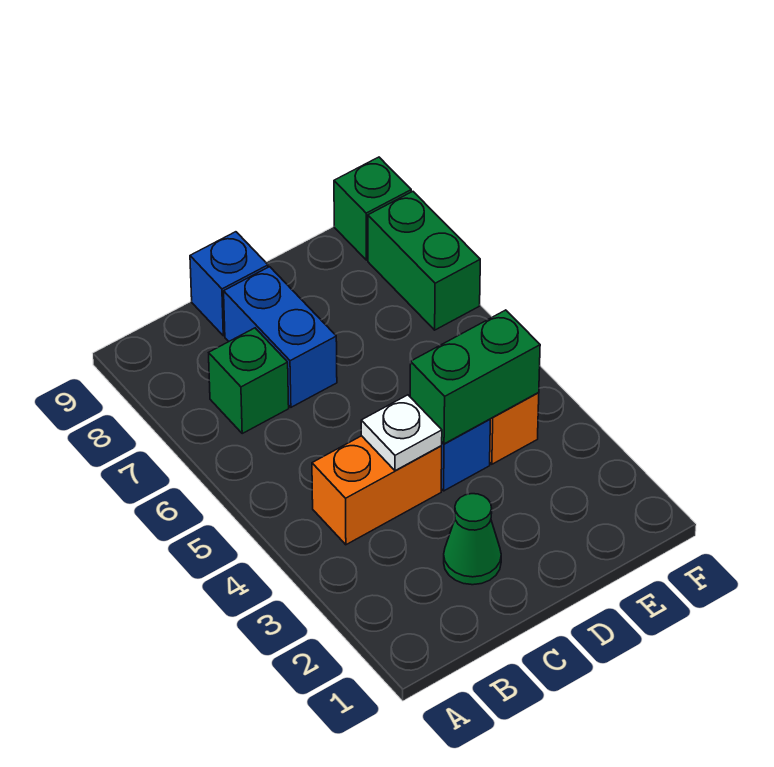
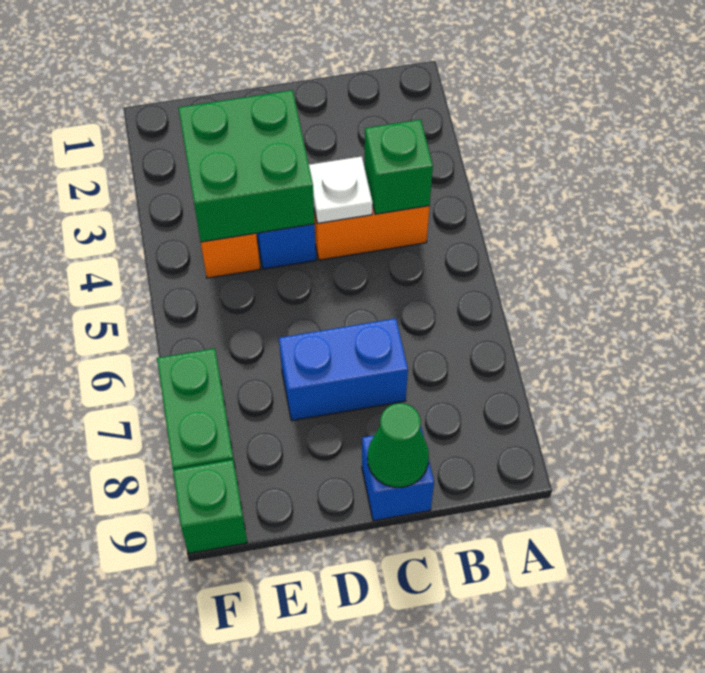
green brick B7 level 1 -> green brick B4 level 2
green cone C2 level 1 -> green cone C9 level 2
blue brick C7:C8 level 1 -> blue brick C7:D7 level 1
green brick D4:E4 level 2 -> green brick D3:E4 level 2

